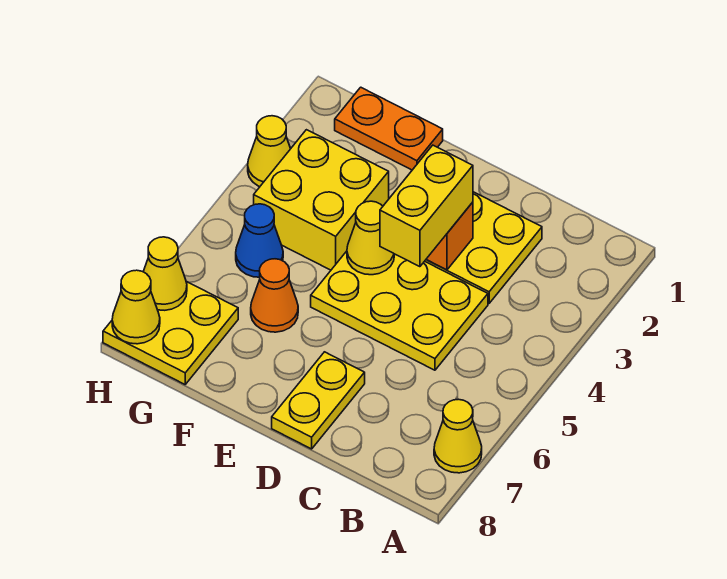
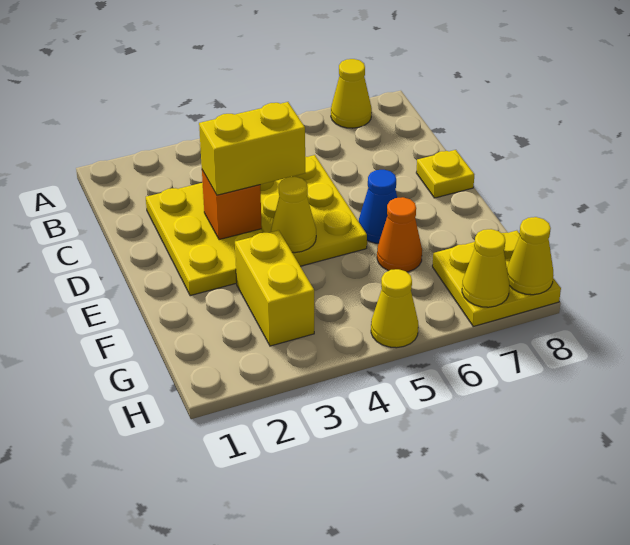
yellow plate D7:D8 level 1 -> yellow plate D8 level 1
orange plate F1:G1 level 1 -> none
yellow brick F3:G4 level 1 -> yellow brick F3:G3 level 1
blue cone G5 level 1 -> blue cone E6 level 1
yellow cone H3 level 1 -> yellow cone H5 level 1

